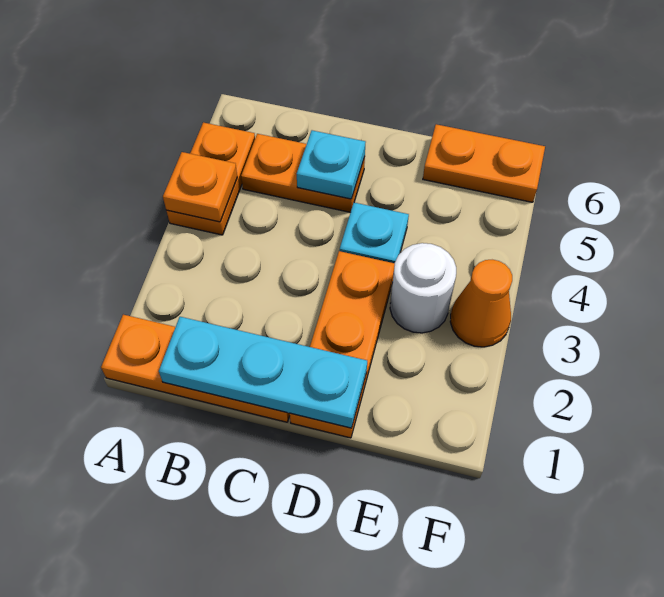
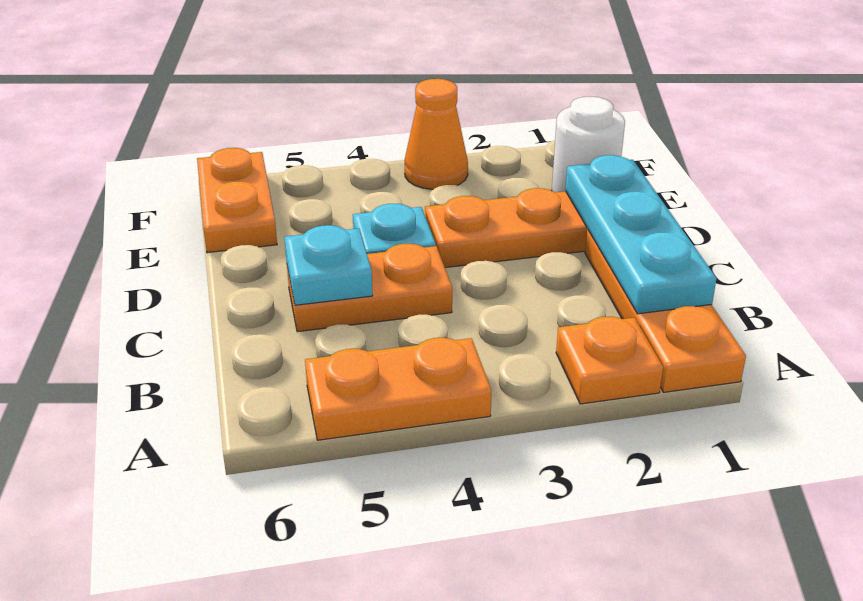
orange plate A4 level 2 -> orange plate A2 level 1
orange plate B5:C5 level 1 -> orange plate C4:C5 level 1
white round brick E3 level 1 -> white round brick E1 level 1

